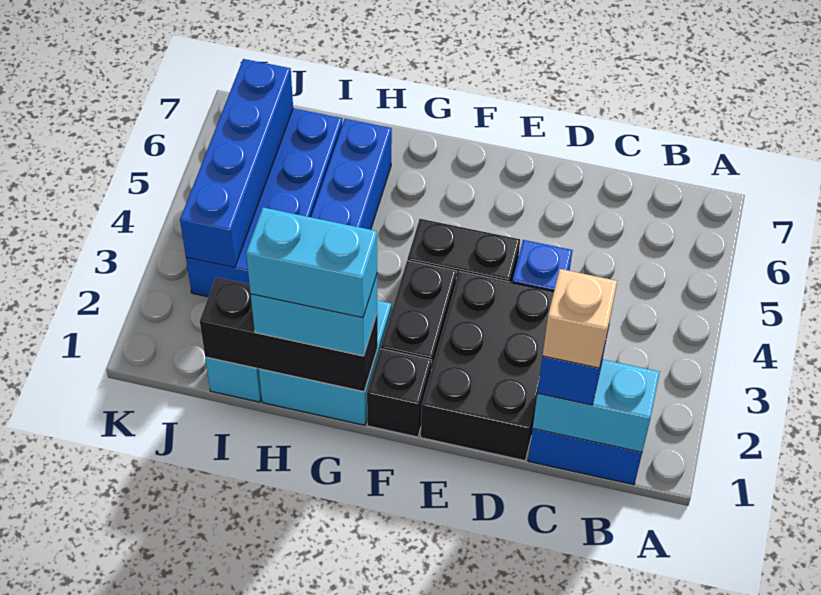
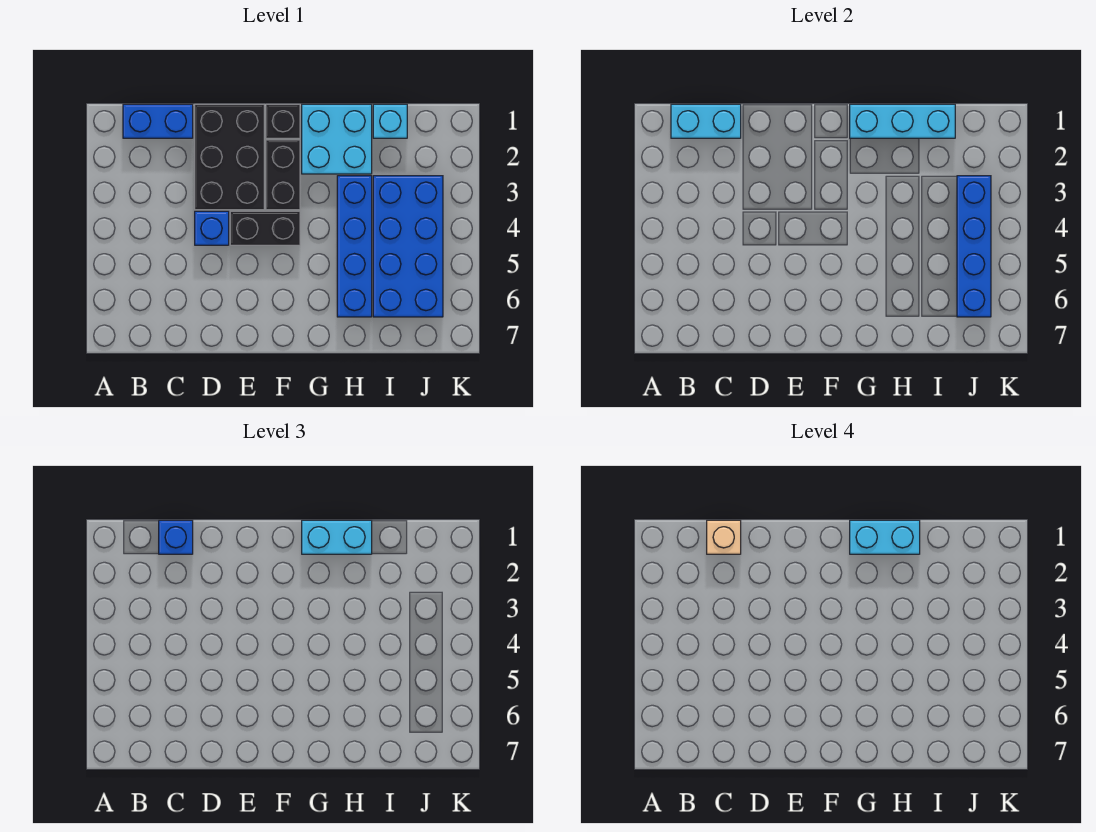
black brick G1:I1 level 2 -> cyan brick G1:I1 level 2

